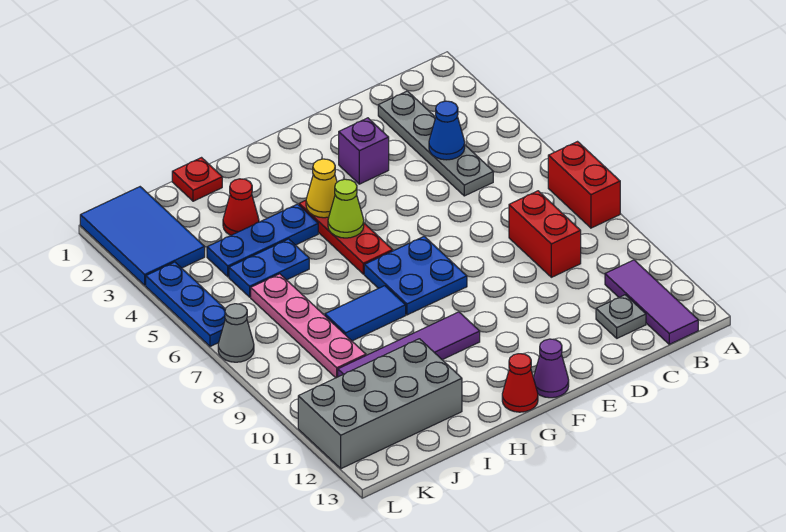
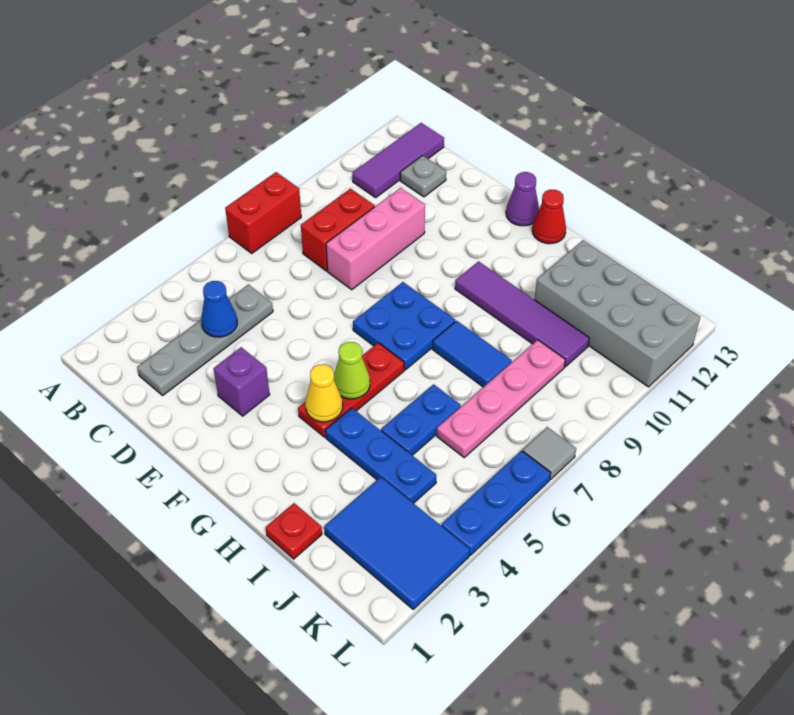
none -> pink brick D8:D10 level 1
red cone I3 level 1 -> none
blue plate I5:J5 level 1 -> blue plate I5:I6 level 1
blue tile K1:L3 level 1 -> blue tile J2:L3 level 1
grey cone L7 level 1 -> grey tile L7 level 1

